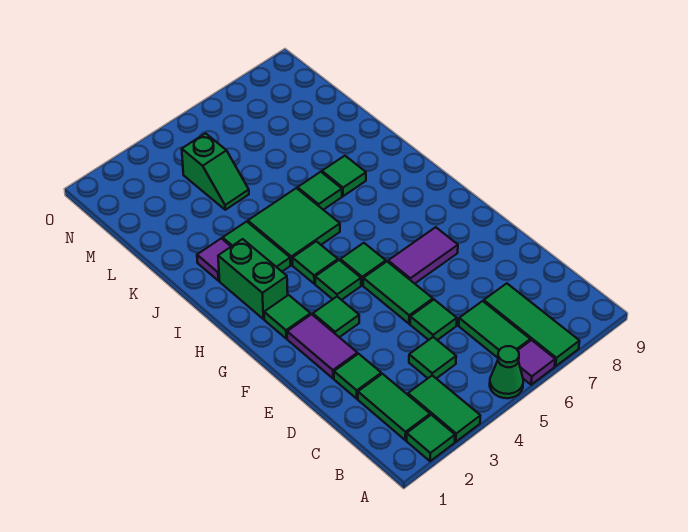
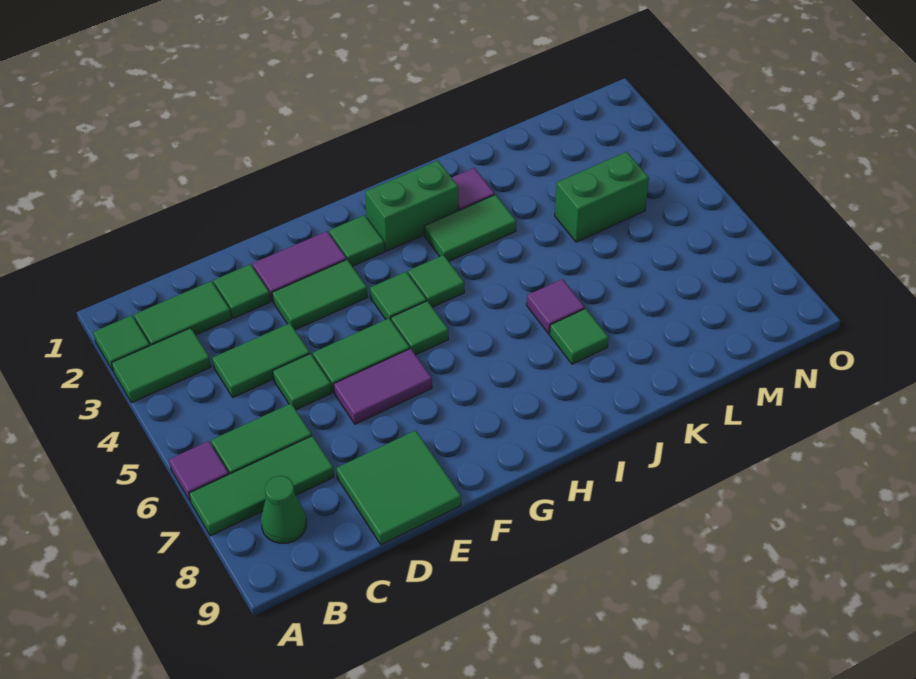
green cone A5 level 1 -> green cone B8 level 1
green tile C4 level 1 -> green tile C4:D4 level 1
green tile F3 level 1 -> green tile E3:F3 level 1
purple tile F6:F7 level 1 -> purple tile E6:F6 level 1
green tile I4:J5 level 1 -> green tile D8:E9 level 1
green tile J6 level 1 -> purple tile J6 level 1
green slope L4:M4 level 1 top M -> green brick L4:M4 level 1

